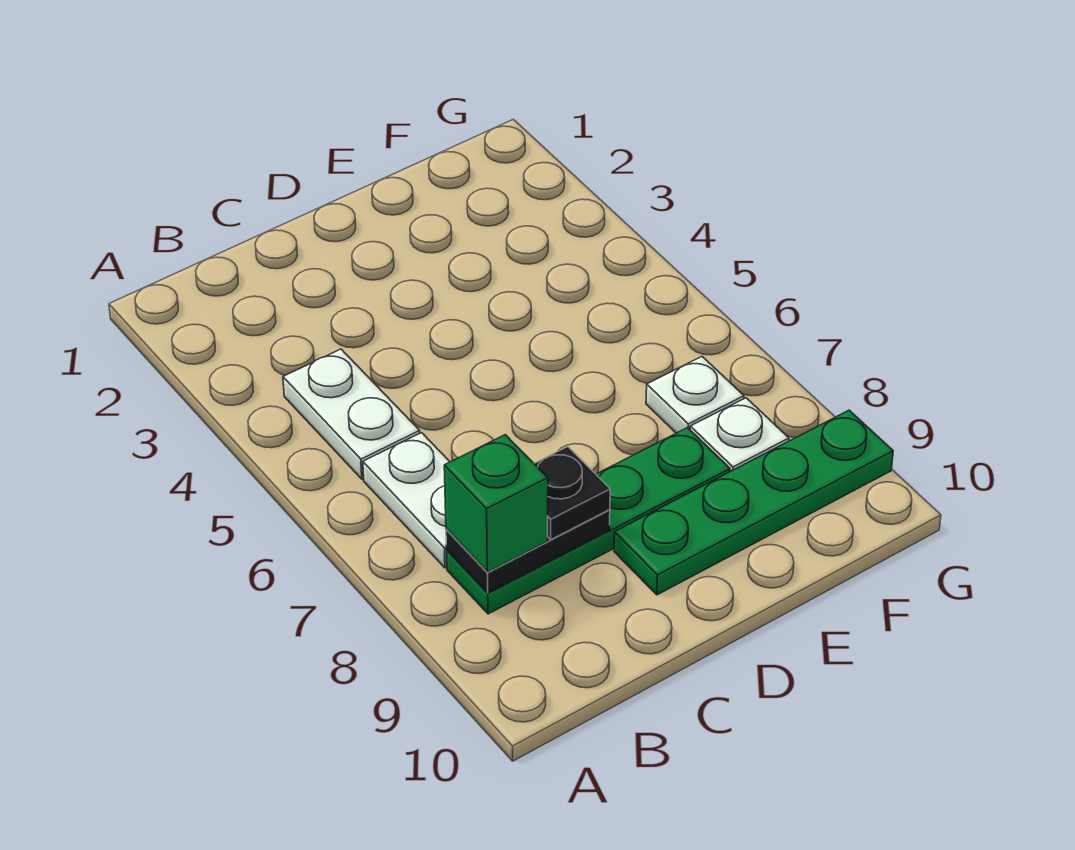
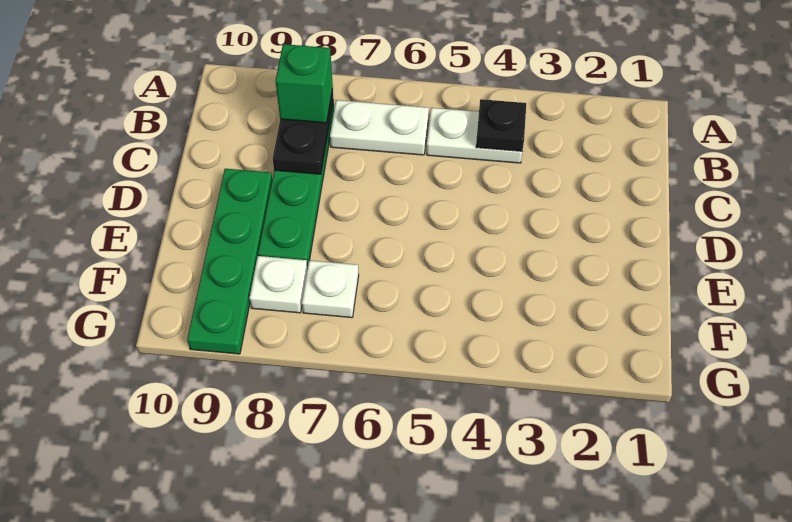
black plate C8 level 3 -> black plate B4 level 2

